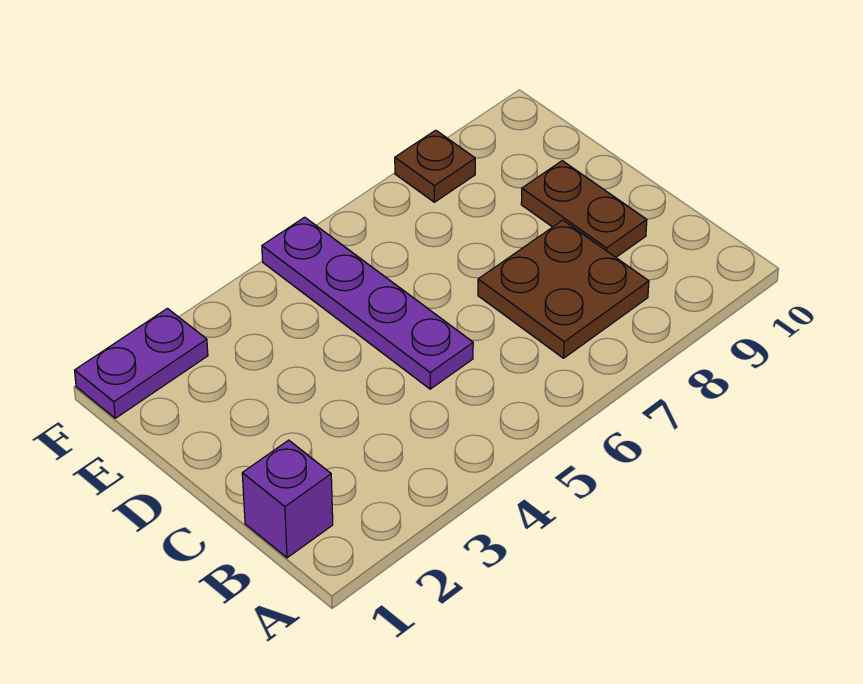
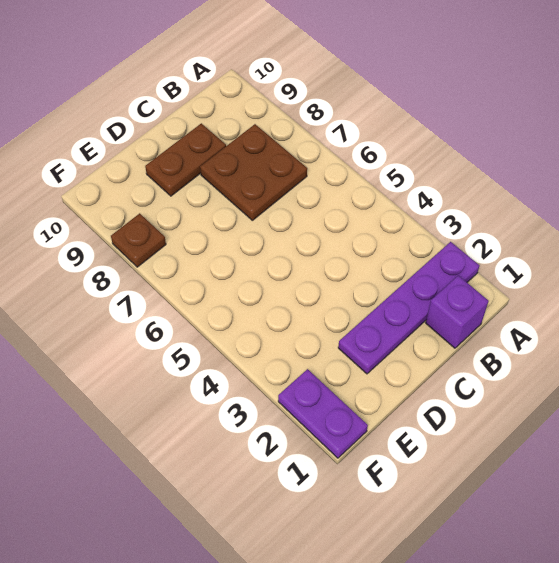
purple plate C5:F5 level 1 -> purple plate A2:D2 level 1

